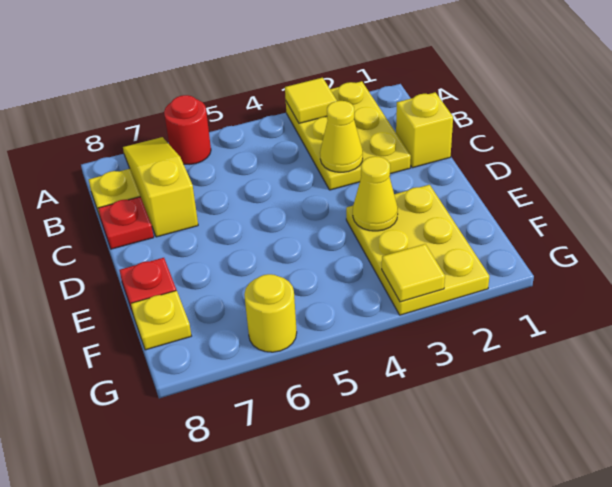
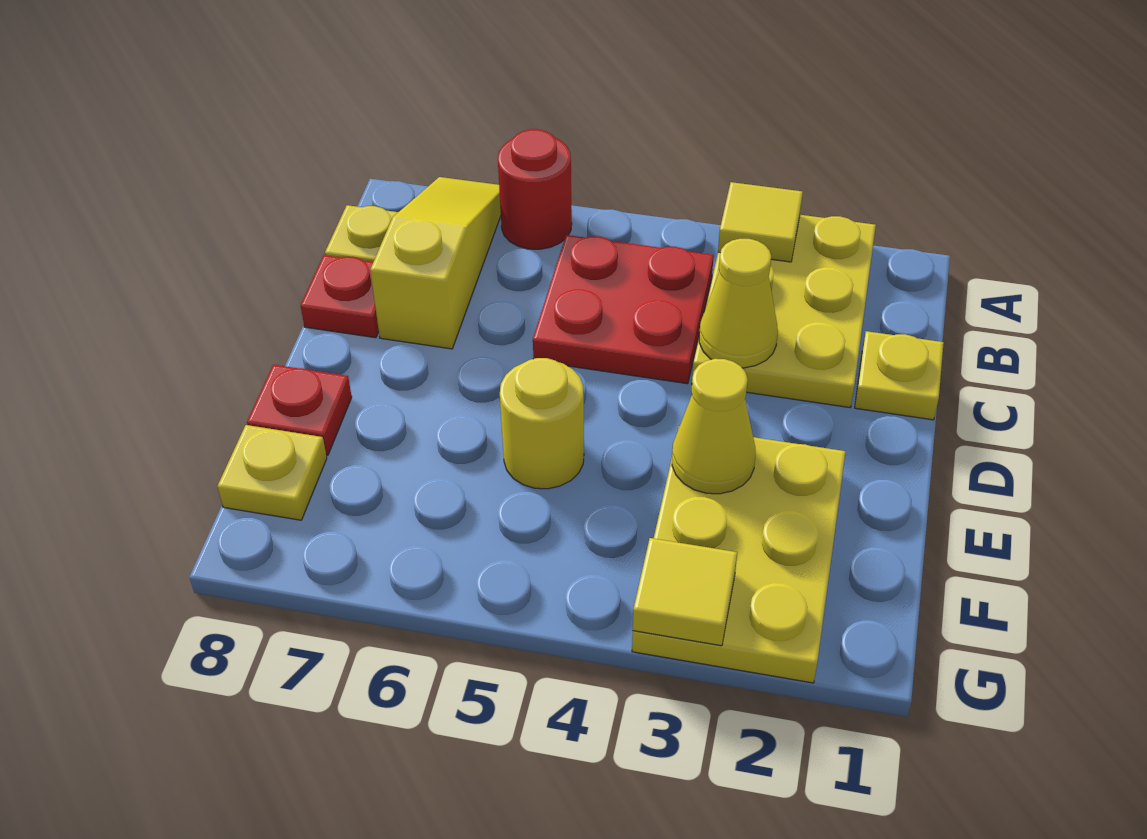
none -> red plate B4:C5 level 1
yellow brick C1 level 1 -> yellow plate C1 level 1
yellow round brick G6 level 1 -> yellow round brick E5 level 1

